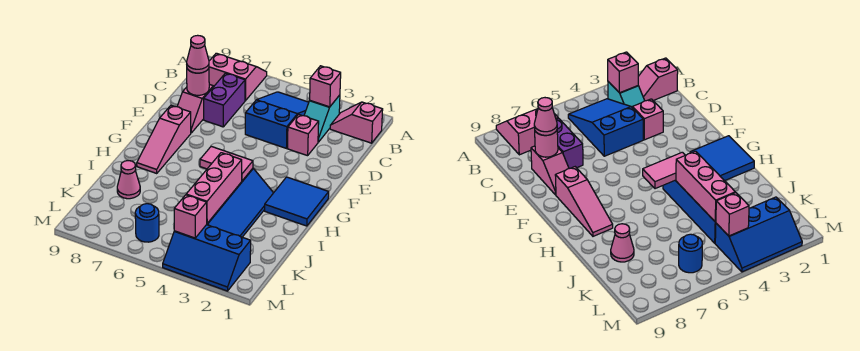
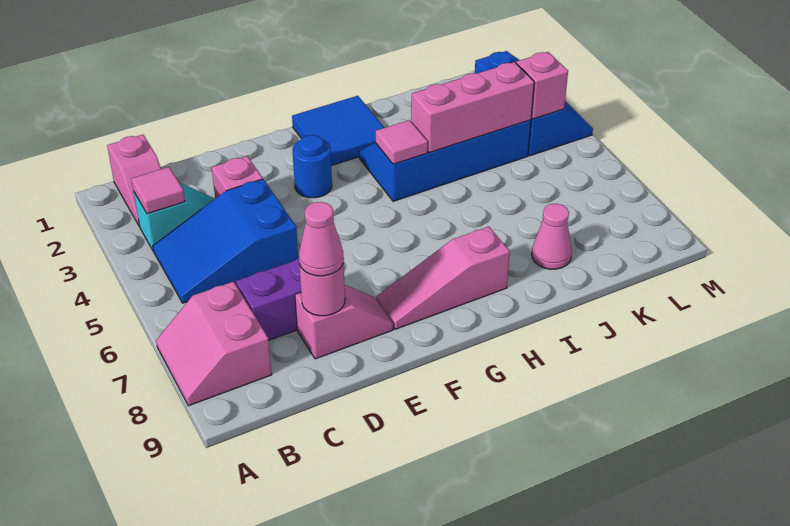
pink brick B3 level 2 -> pink tile B3 level 2
pink slope F8:H8 level 1 top F -> pink slope F8:H8 level 1 top H
pink tile H4:H5 level 2 -> pink tile H4 level 2
blue round brick L6 level 1 -> blue round brick F3 level 1

